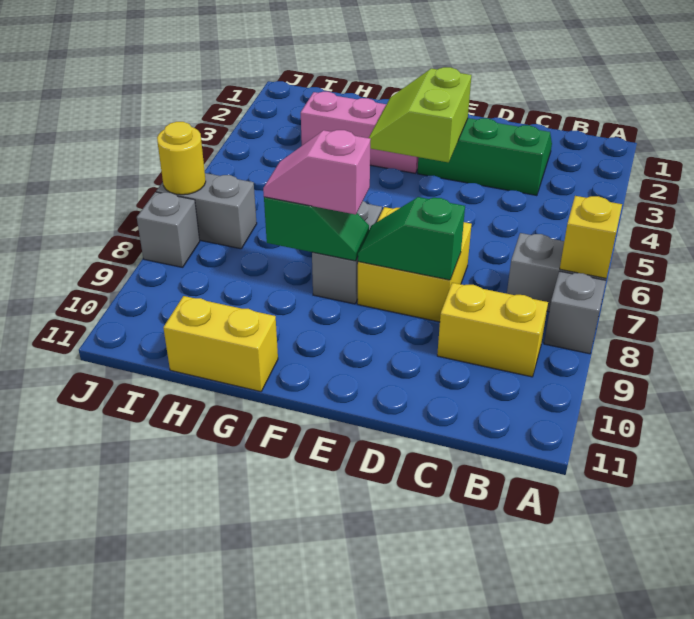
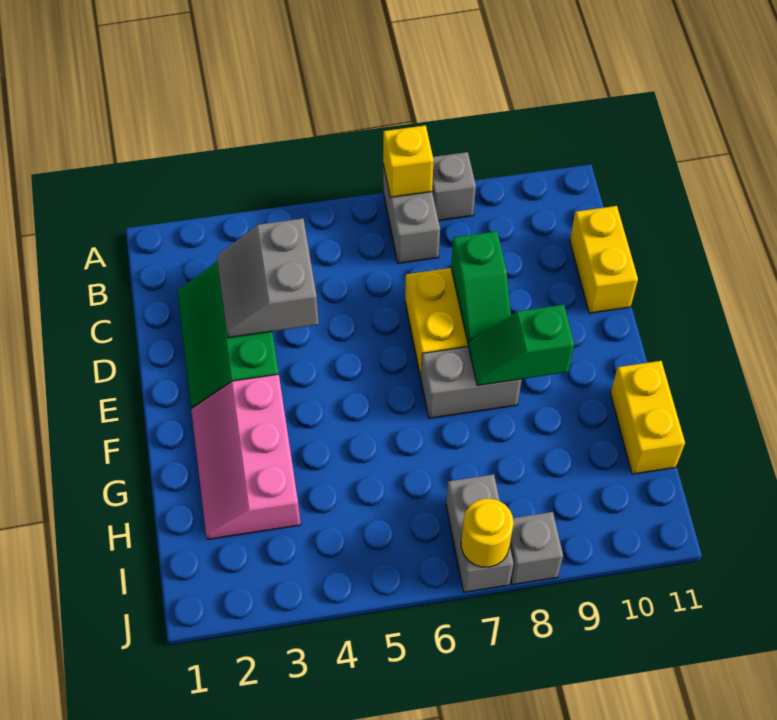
yellow brick B9:C9 level 1 -> yellow brick C11:D11 level 1
none -> grey slope C3:D4 level 2 top 4
lime slope E3:F4 level 2 top E -> none
green slope F8:G8 level 2 top G -> green slope F8:F9 level 2 top 9
pink slope F8:G8 level 3 top F -> none

